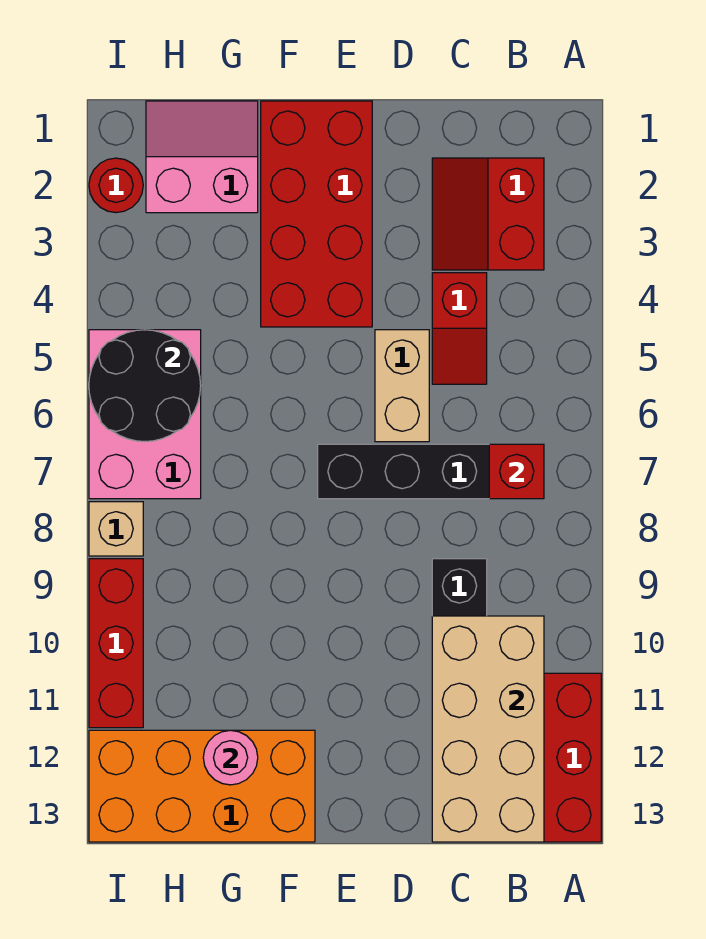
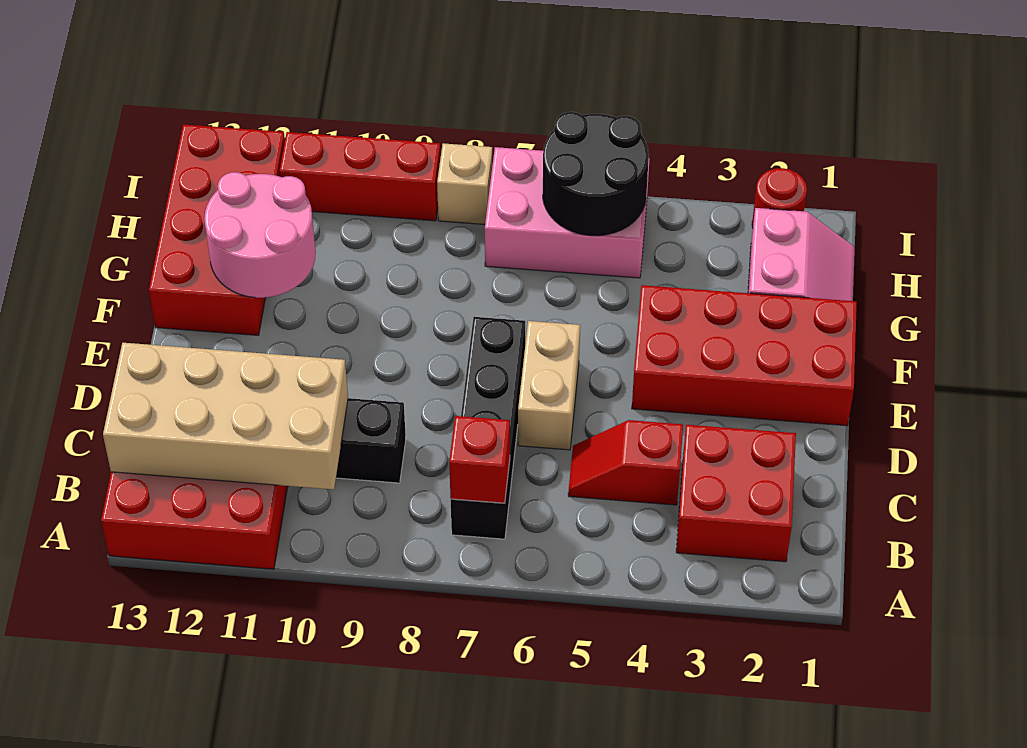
red slope B2:C3 level 1 top B -> red brick B2:C3 level 1
tan brick D5:D6 level 1 -> tan brick D6:E6 level 1
orange brick F12:I13 level 1 -> red brick F12:I13 level 1
pink round brick G12 level 2 -> pink round brick F11:G12 level 2

